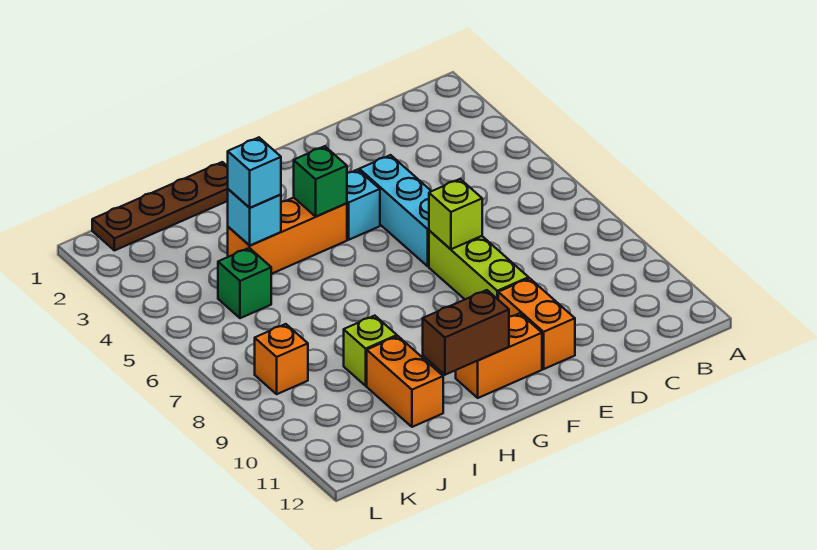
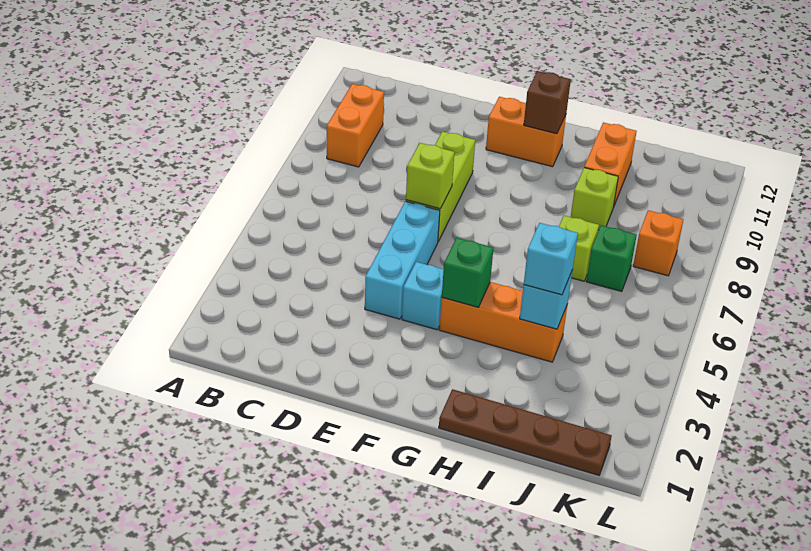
orange brick E10:E11 level 1 -> orange brick B9:B10 level 1
brown brick G11:H11 level 2 -> brown brick G11 level 2
none -> lime brick I7 level 1
green brick J5 level 1 -> green brick J7 level 1

